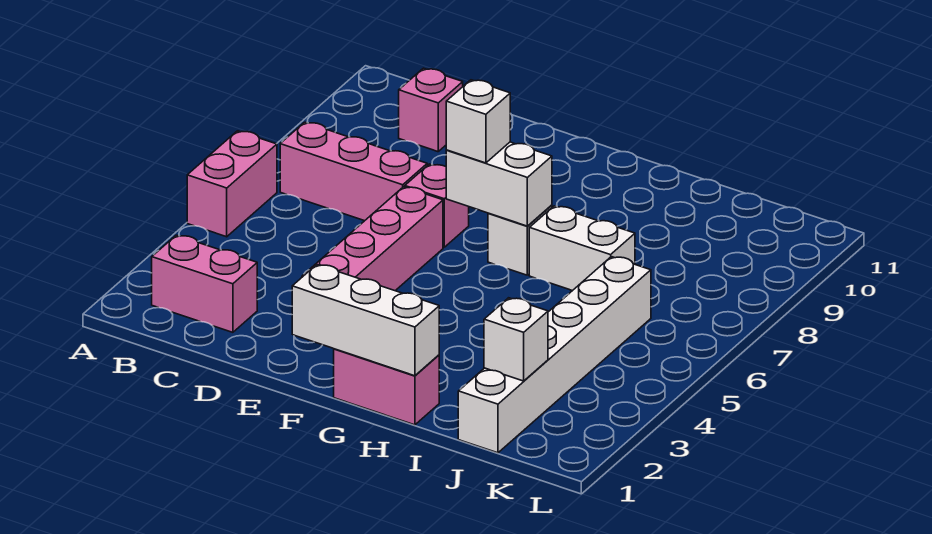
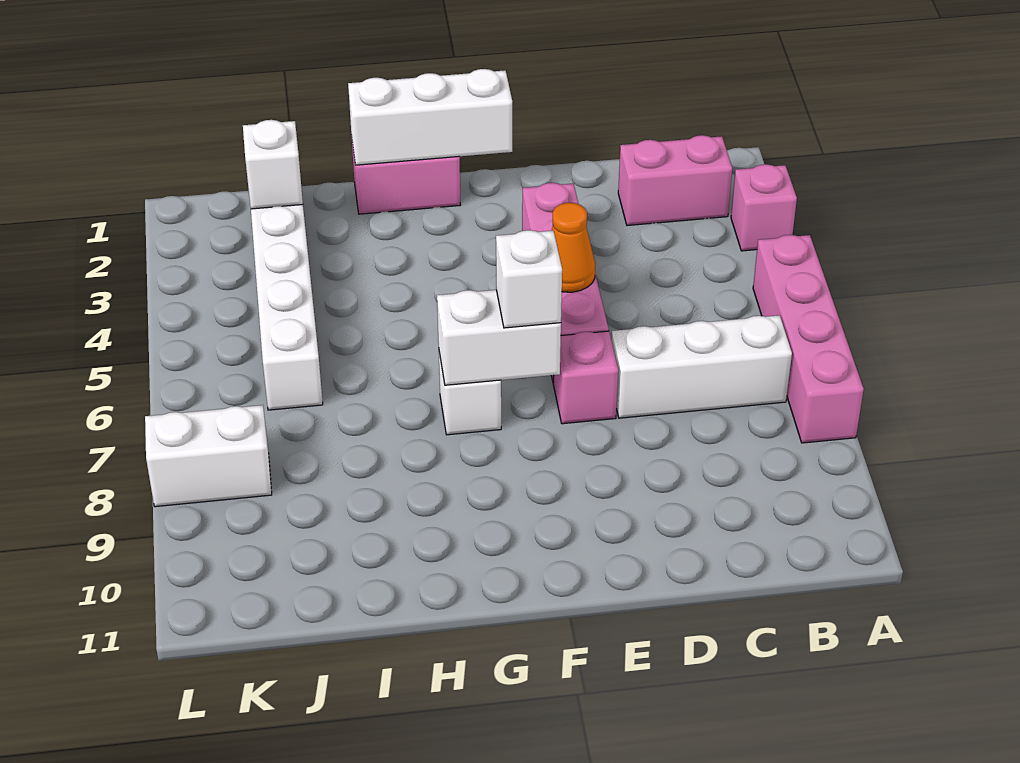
pink brick A5:A6 level 1 -> pink brick A5:A8 level 1
pink brick B7:D7 level 1 -> white brick B7:D7 level 1
pink brick C10 level 1 -> pink brick A3 level 1
none -> orange cone E5 level 2
white brick H7:I7 level 1 -> white brick K8:L8 level 1

